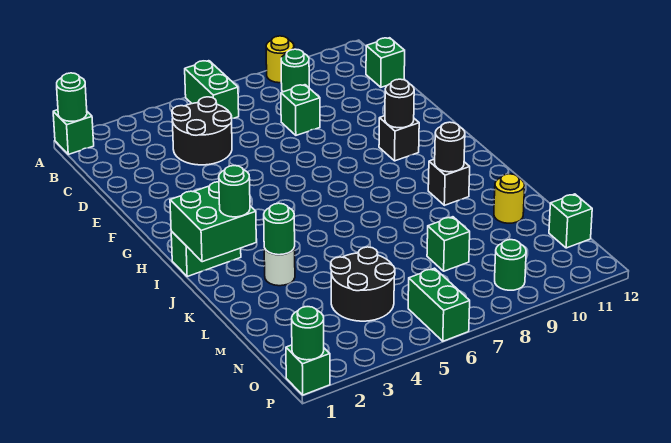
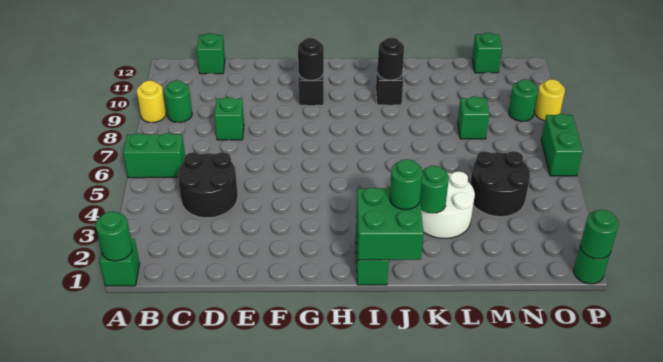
white round brick K3 level 1 -> white round brick K3:L4 level 1
yellow round brick L11 level 1 -> yellow round brick P9 level 1
green brick O6:P6 level 1 -> green brick P6:P7 level 1
green brick P1 level 1 -> green round brick P1 level 1

